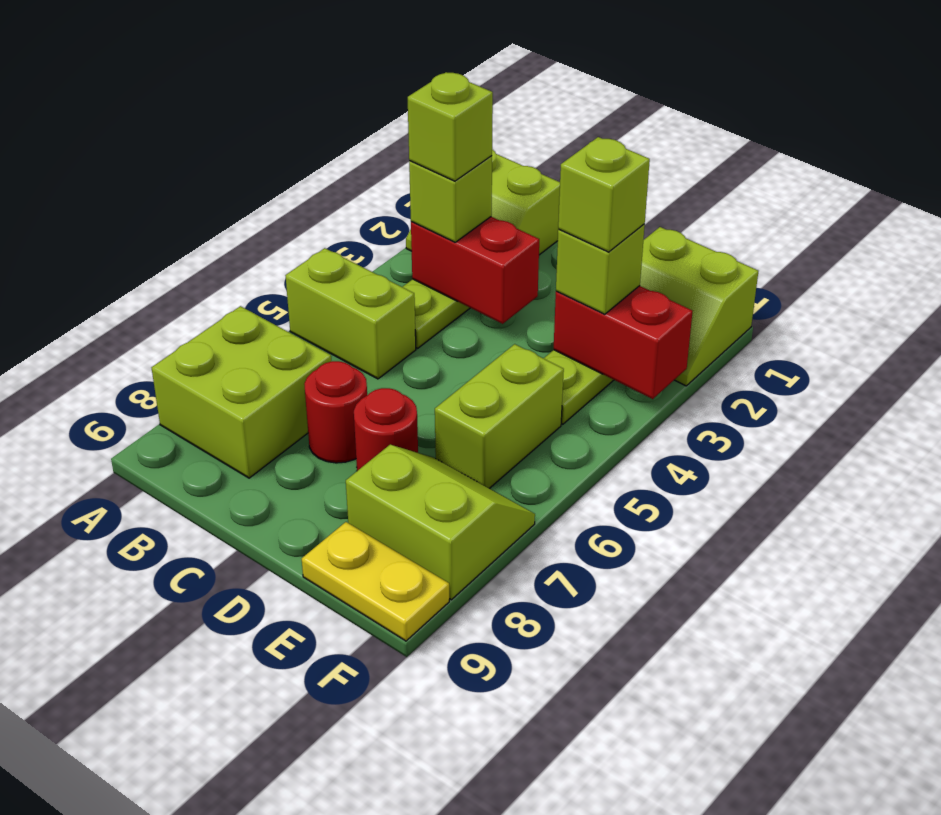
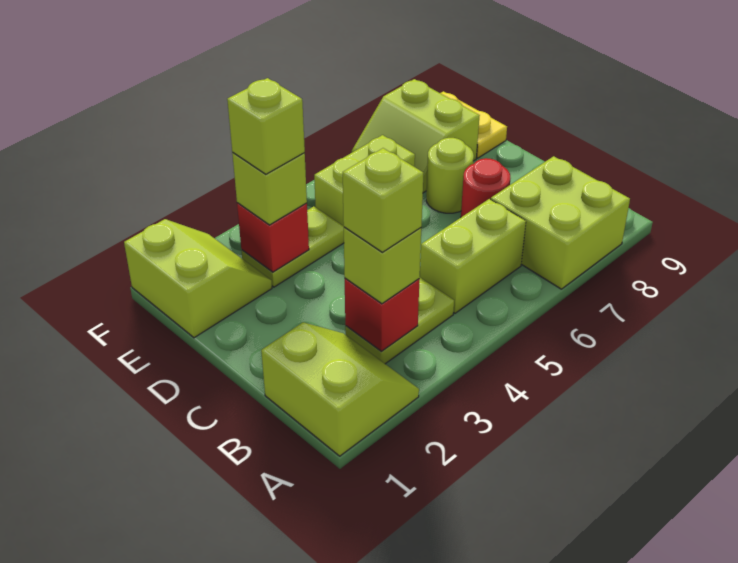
lime brick A5:B5 level 1 -> lime brick B5:B6 level 1
red brick B3:C3 level 2 -> red brick B3 level 2
red round brick D7 level 1 -> lime round brick D7 level 1
red brick E3:F3 level 2 -> red brick E3 level 2

